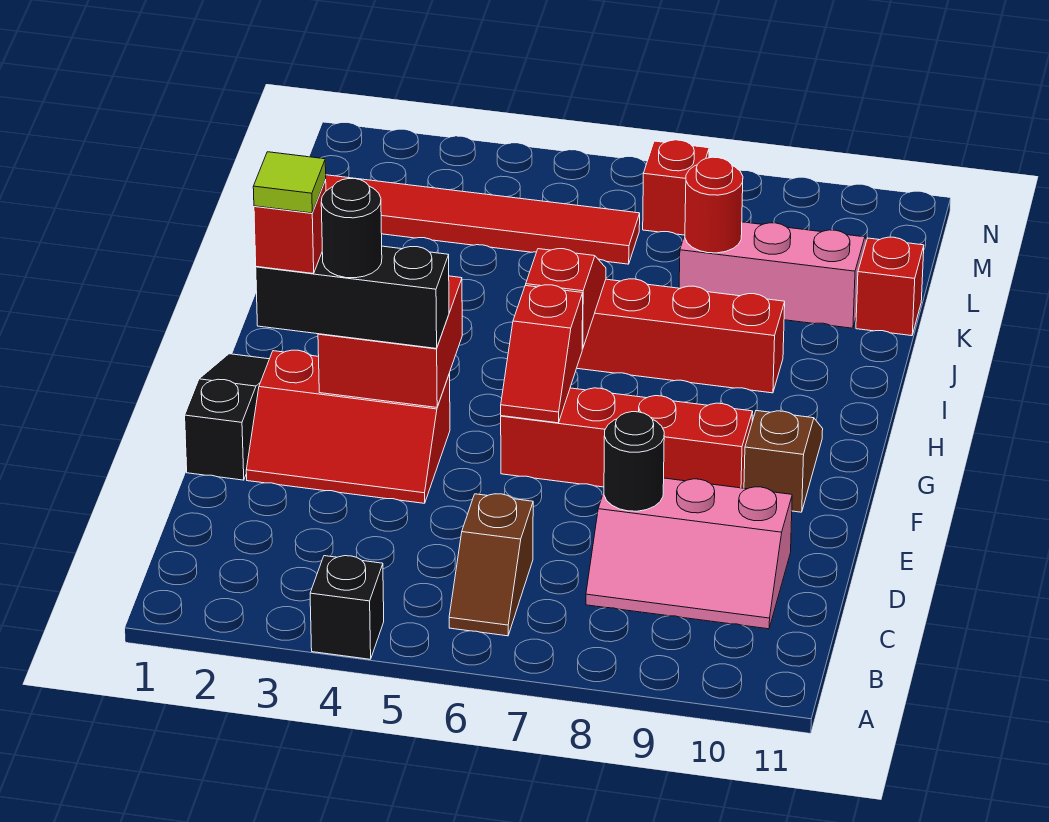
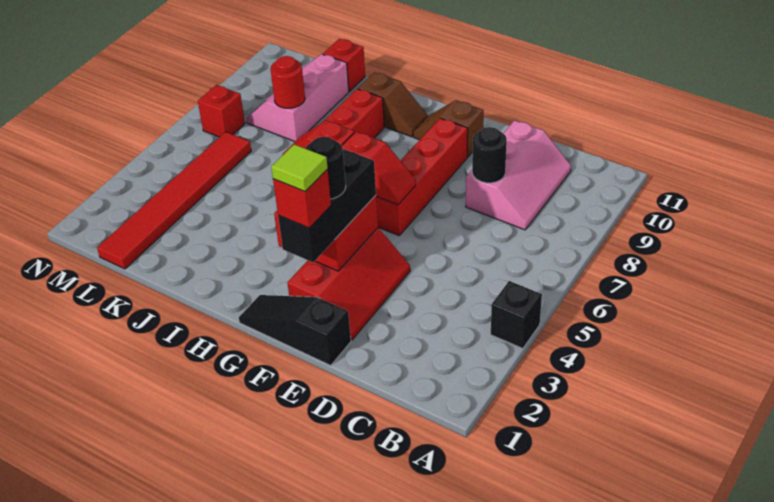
brown slope B6:C6 level 1 top C -> brown slope H10:I10 level 1 top I

